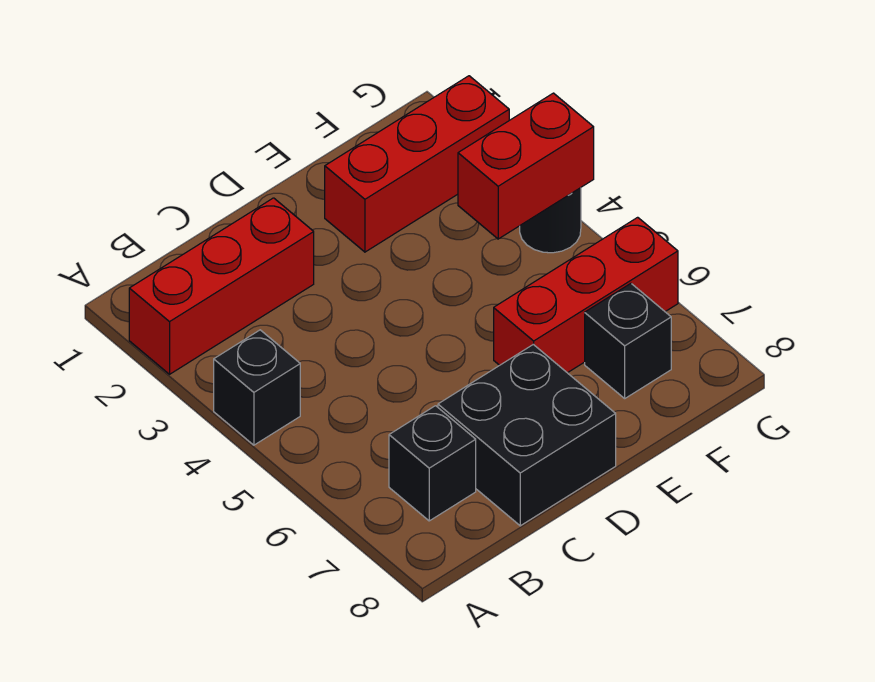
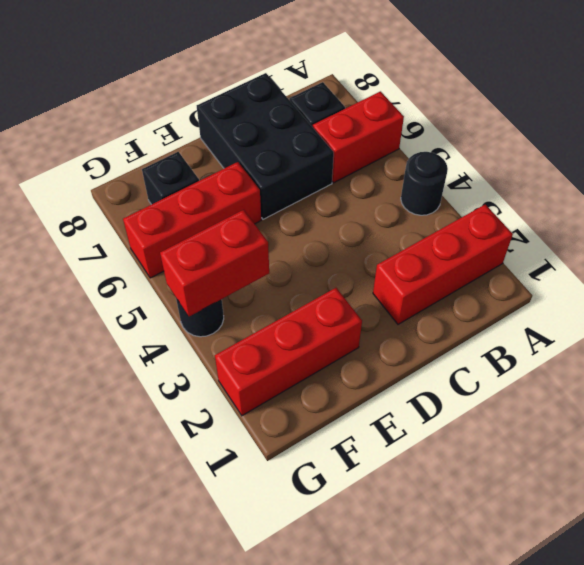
black brick A4 level 1 -> black round brick A4 level 1
none -> red brick A6:B6 level 1
black brick C7:D8 level 1 -> black brick C6:D8 level 1

